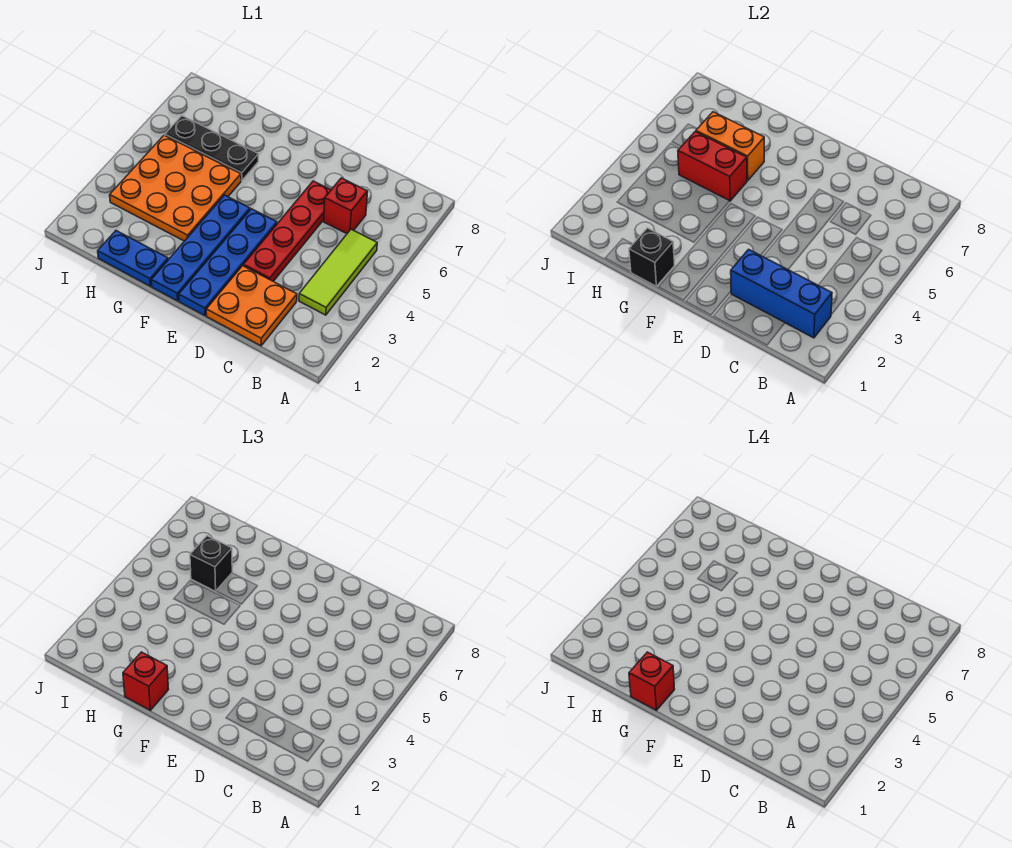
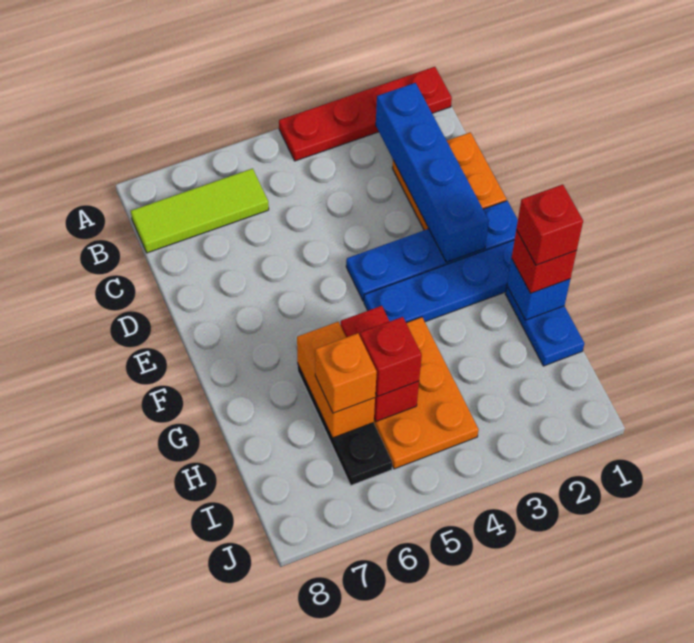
blue brick B2:D2 level 2 -> blue brick B2:E2 level 2
lime tile B3:B5 level 1 -> lime tile B6:B8 level 1
red brick C6 level 1 -> red brick H5 level 3
red plate D3:D6 level 1 -> red plate A1:A4 level 1
black brick G1 level 2 -> blue brick G1 level 2
orange plate G3:I5 level 1 -> orange plate G4:I5 level 1
black brick H6 level 3 -> orange brick H6 level 3

